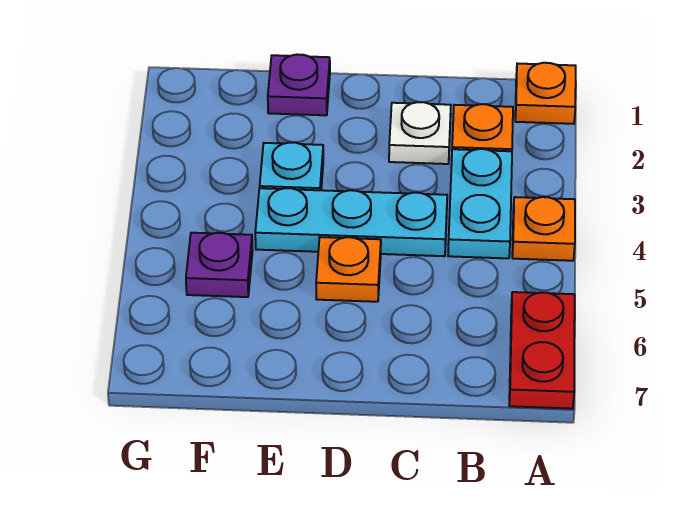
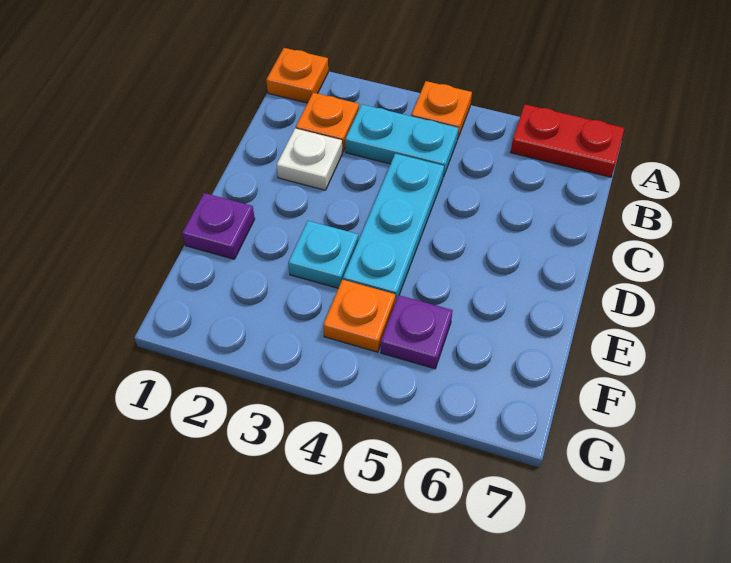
orange plate D5 level 1 -> orange plate F4 level 1

